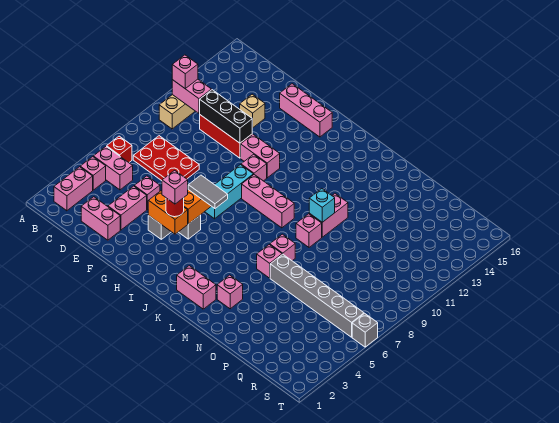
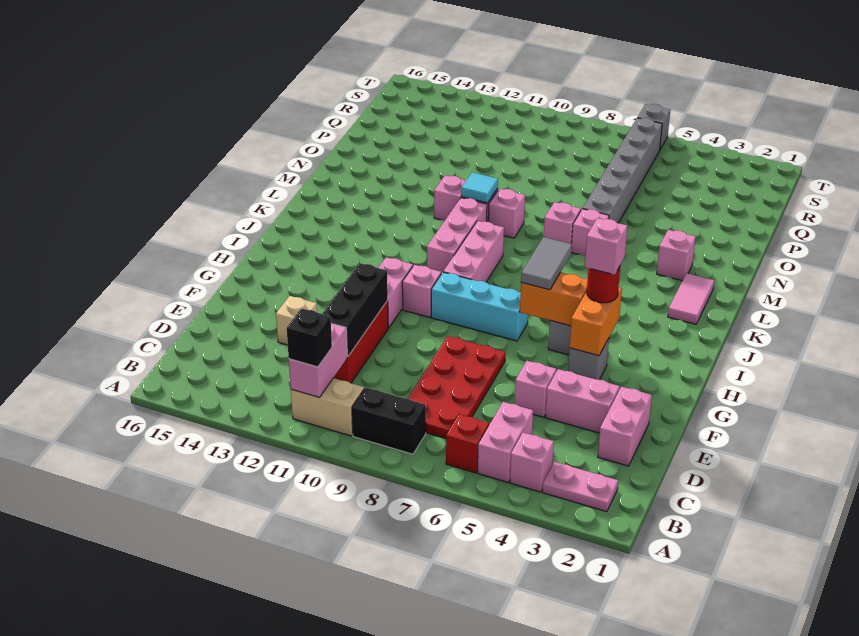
pink brick B2:B3 level 1 -> pink plate B2:B3 level 1
none -> black brick B8:B9 level 1
pink brick B11 level 3 -> black brick B11 level 3
red plate C7:E8 level 1 -> red plate C7:F8 level 1
pink brick F15:H15 level 1 -> pink brick J10:L10 level 1
pink brick K2:L2 level 1 -> pink tile K2:L2 level 1
cyan brick M10 level 2 -> cyan tile M10 level 2

